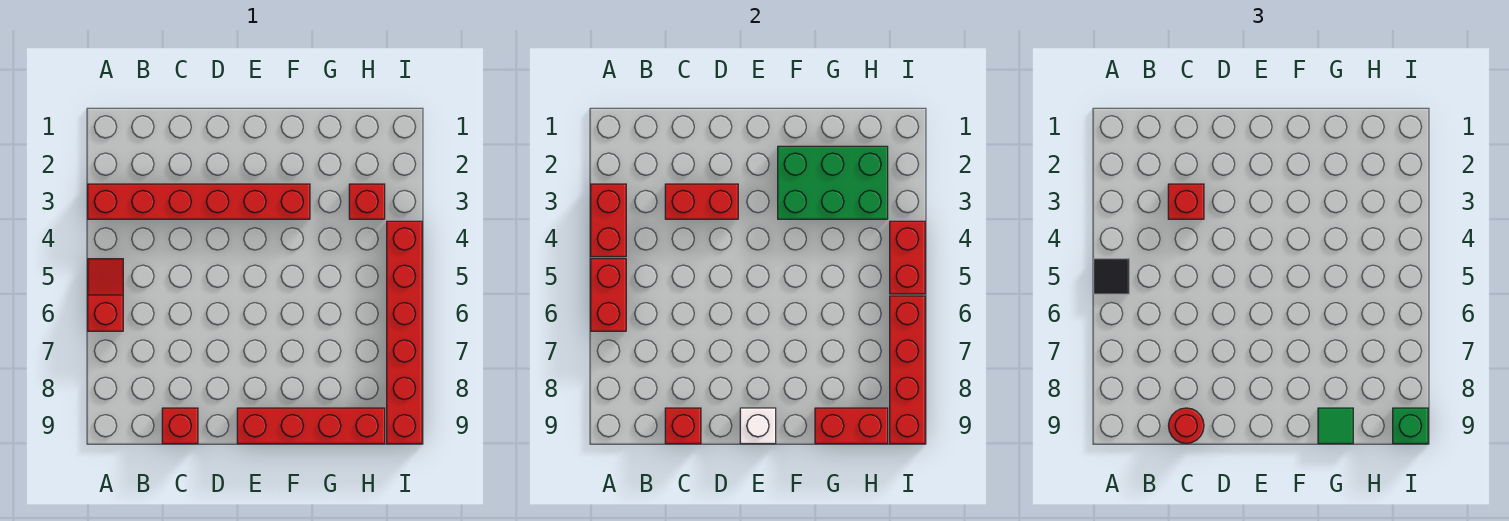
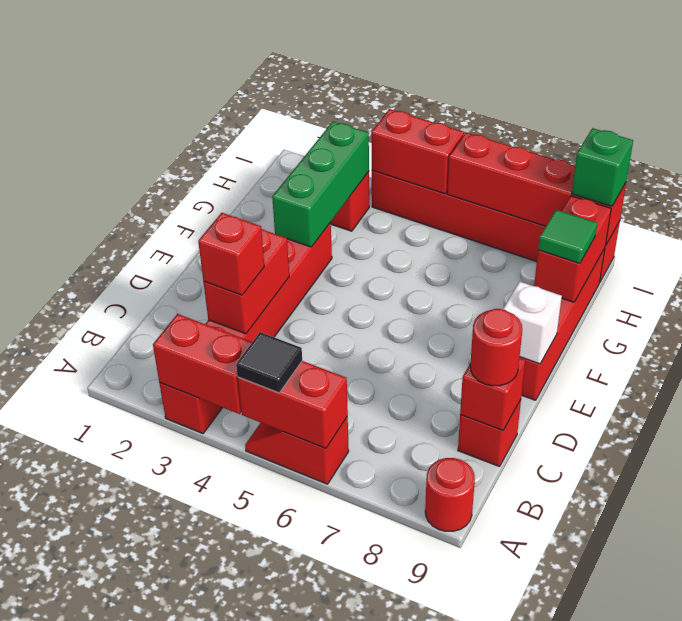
none -> red round brick A9 level 1
green brick F2:H3 level 2 -> green brick F3:H3 level 2

